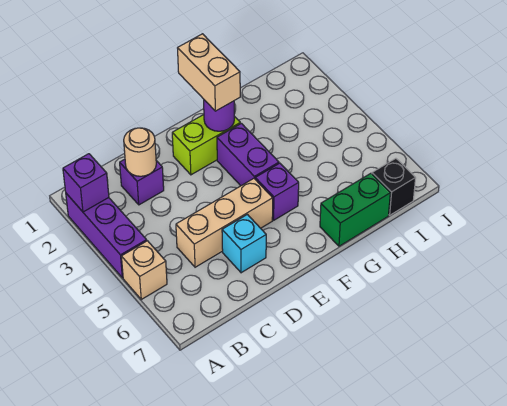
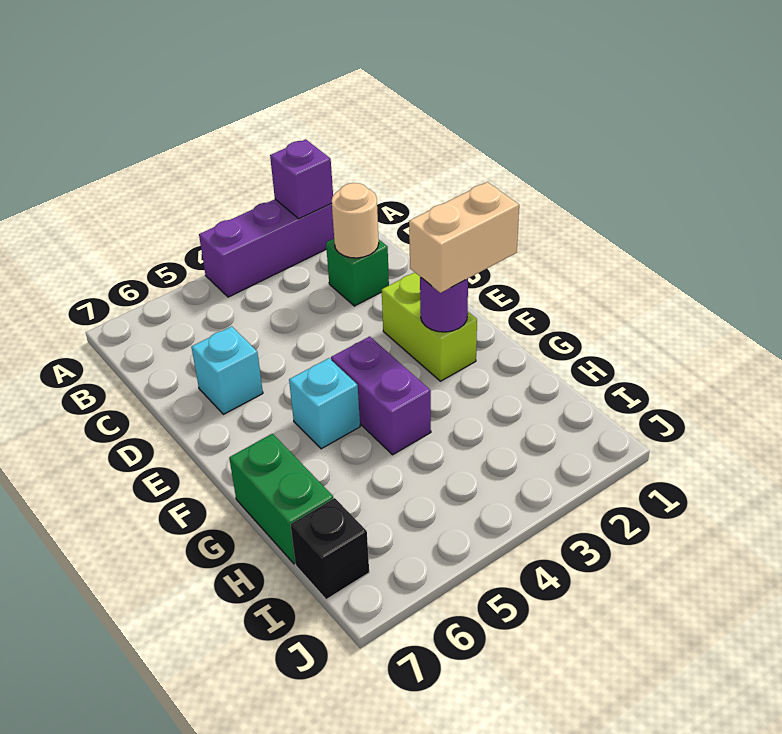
tan brick A5 level 1 -> none
purple brick C2 level 1 -> green brick C2 level 1
tan brick C5:E5 level 1 -> none
purple brick F3:F4 level 1 -> purple brick F4:G4 level 1
purple brick F5 level 1 -> cyan brick F5 level 1

